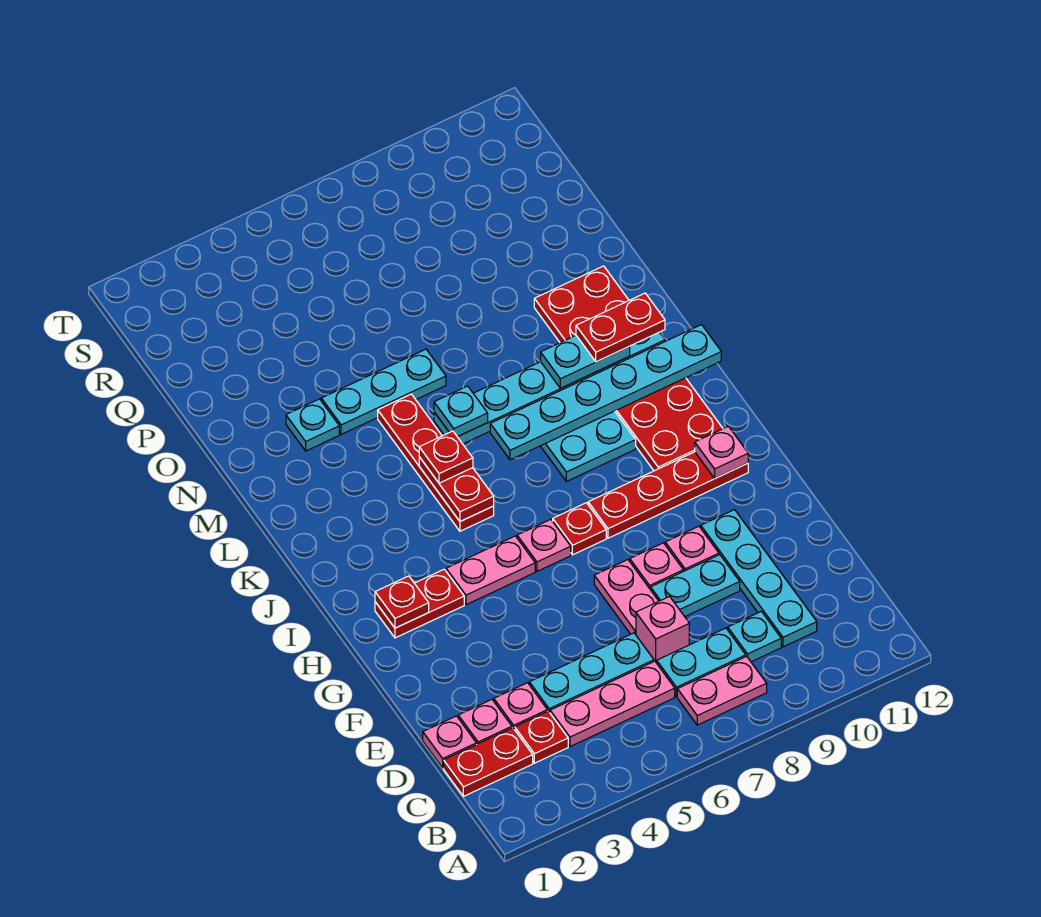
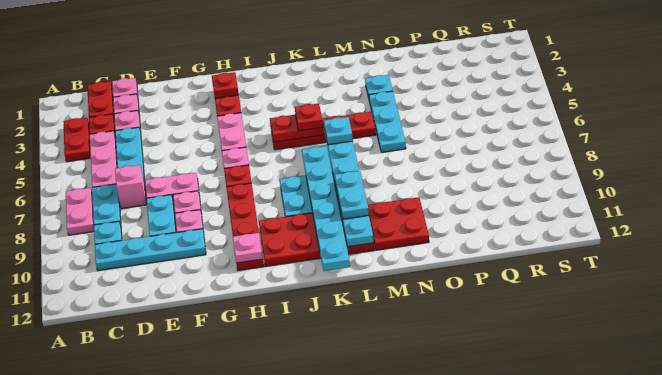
red plate L10:L11 level 4 -> red plate B3:B4 level 1

